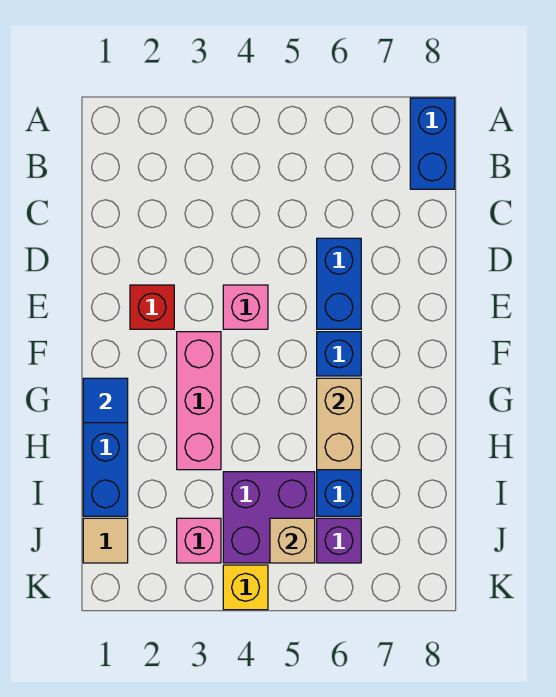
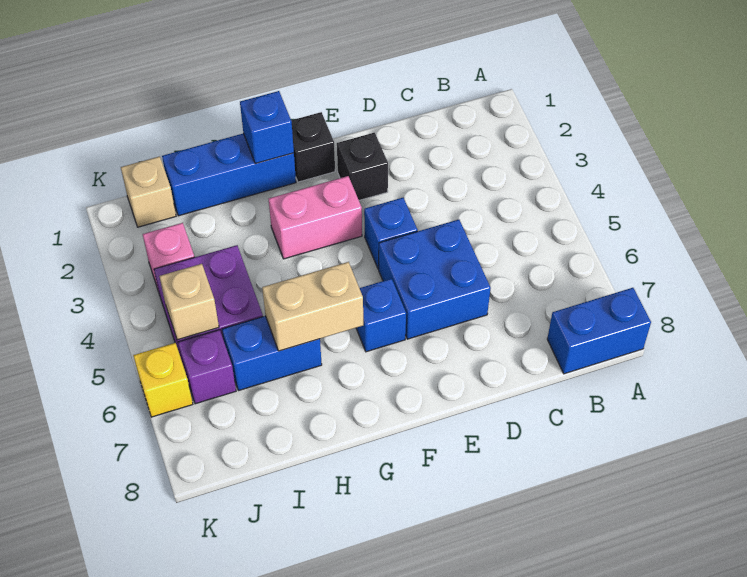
blue brick D6:E6 level 1 -> blue brick D5:E6 level 1
red brick E2 level 1 -> black brick E2 level 1
pink brick E4 level 1 -> blue brick E4 level 1
none -> black brick F1 level 1
pink brick F3:H3 level 1 -> pink brick F3:G3 level 1
blue tile G1 level 2 -> blue brick G1 level 2
tan tile J1 level 1 -> tan brick J1 level 1
yellow brick K4 level 1 -> yellow brick K6 level 1

